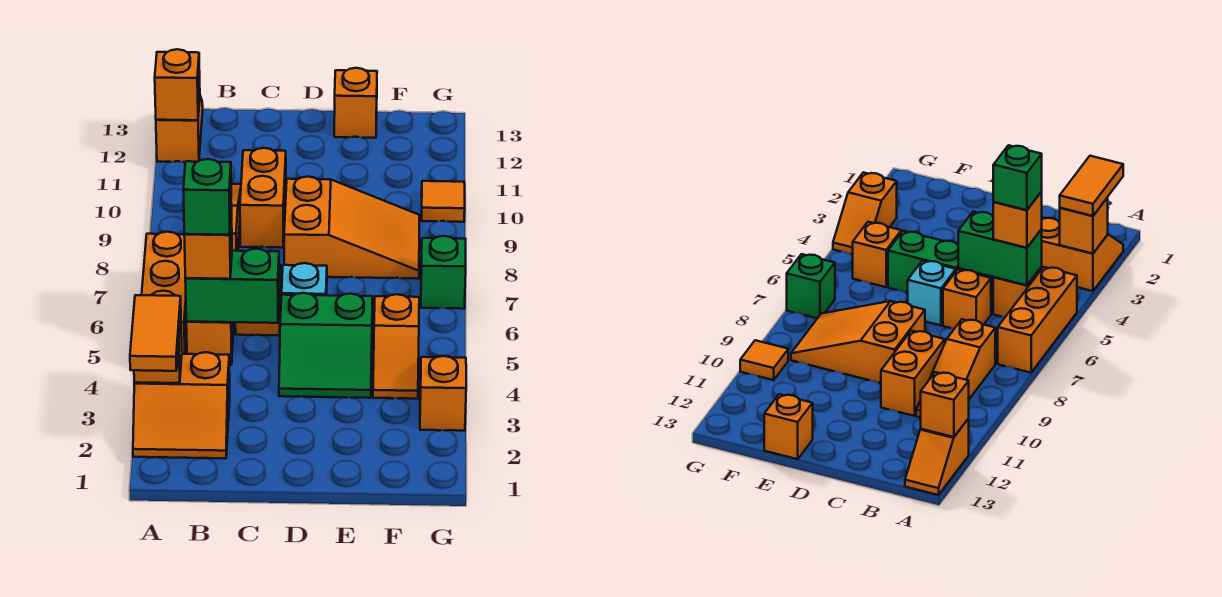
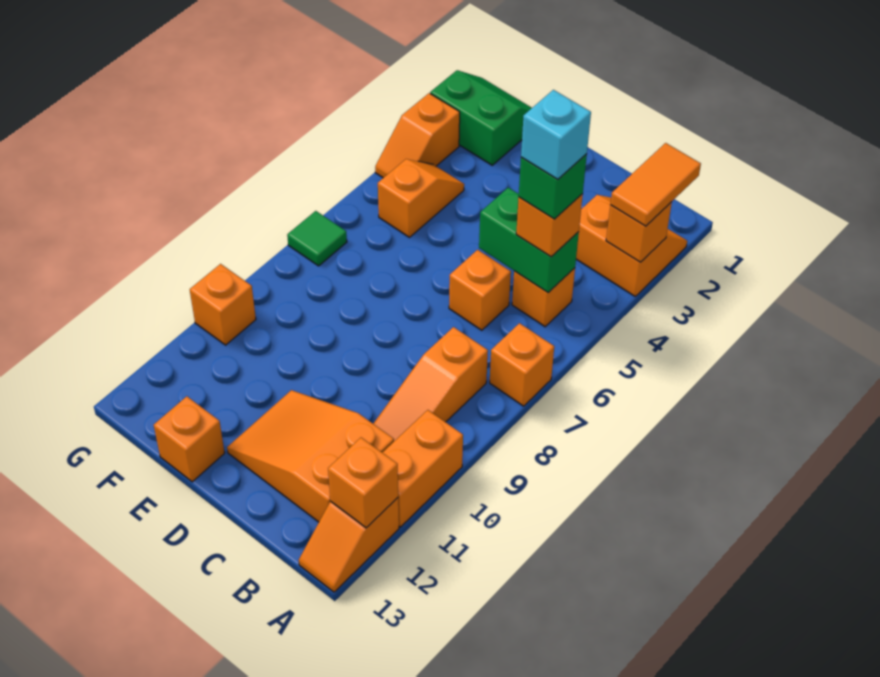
orange brick A5:A7 level 1 -> orange brick A7 level 1
orange brick C9:C10 level 1 -> orange brick A10:A11 level 1
green slope D4:E5 level 1 top 5 -> green slope F1:G2 level 1 top 2
cyan brick D6 level 1 -> cyan brick B5 level 5
orange slope D8:F9 level 1 top D -> orange slope B11:D12 level 1 top B
green brick G7 level 1 -> green tile G7 level 1
orange tile G10 level 1 -> orange brick G10 level 1

